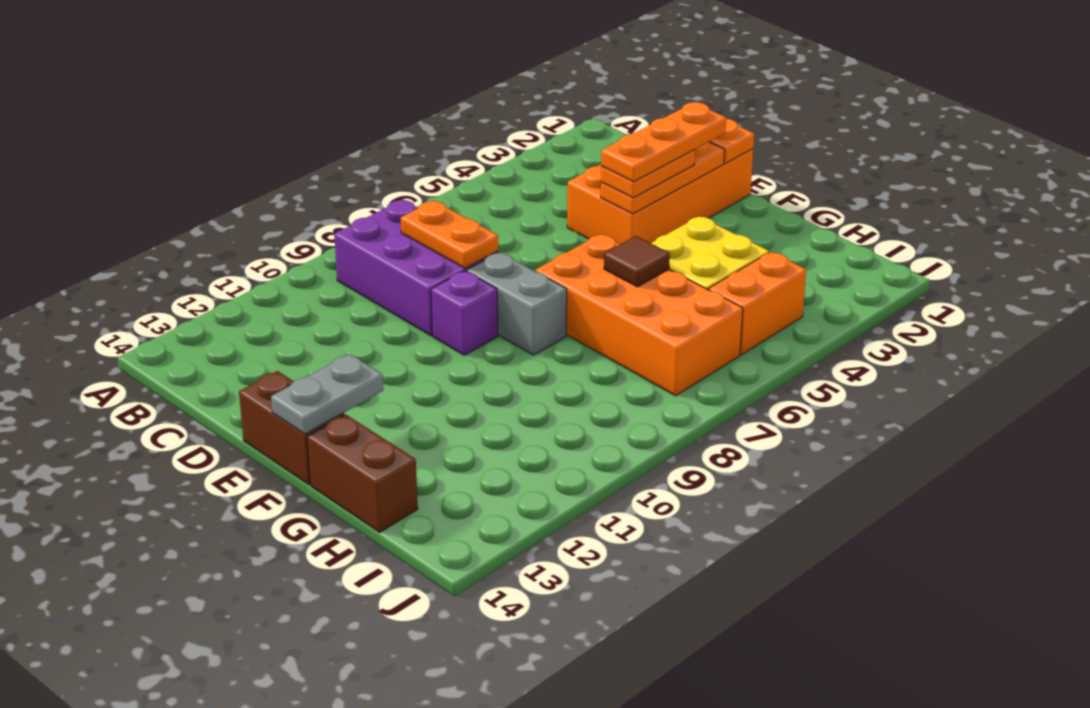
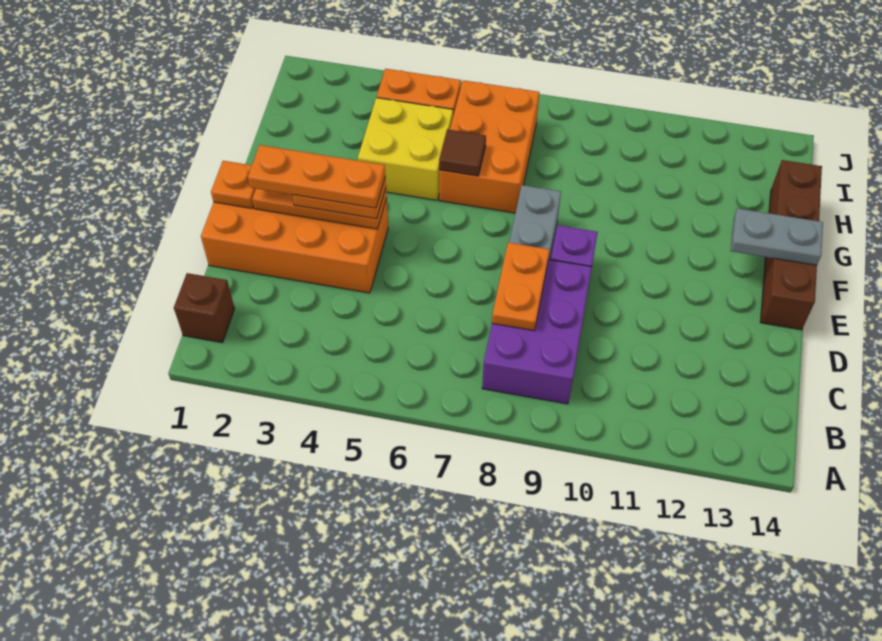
none -> brown brick B1 level 1
orange brick F6:I7 level 1 -> orange brick G6:I7 level 1

